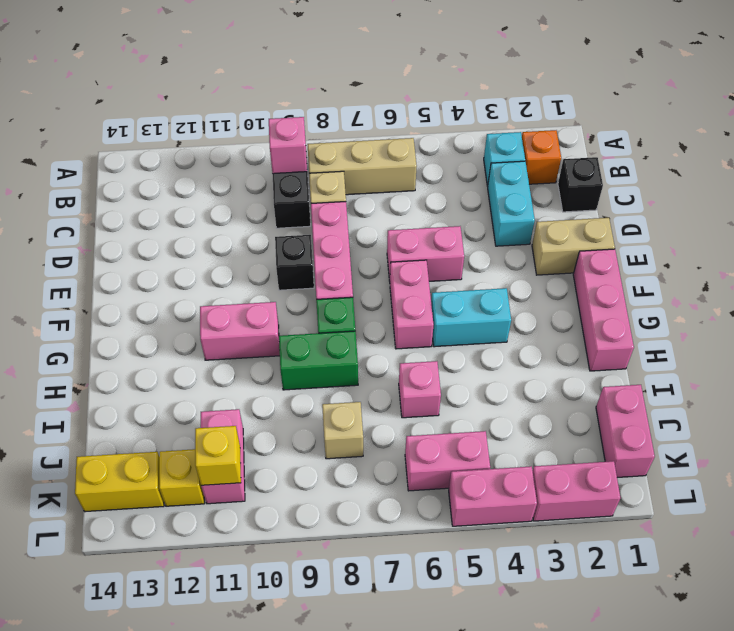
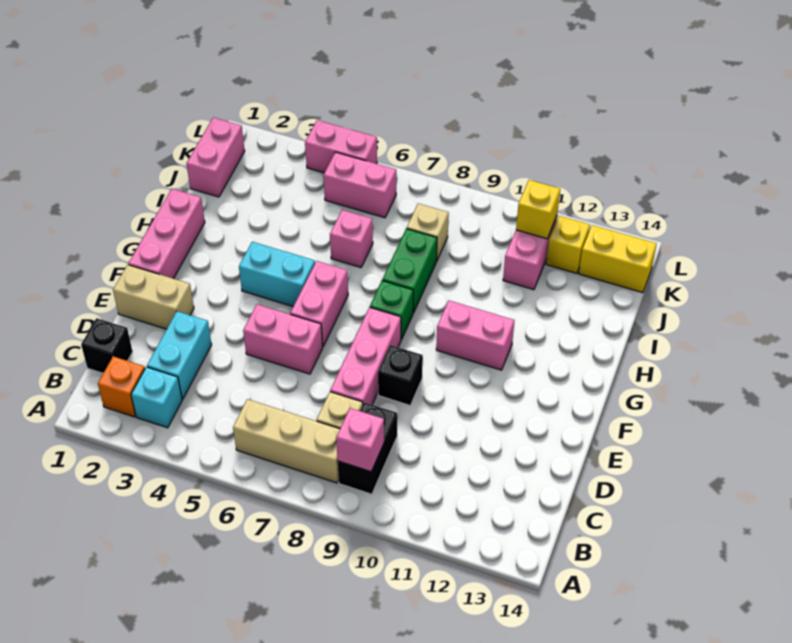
green brick H8:H9 level 1 -> green brick H8:I8 level 1
pink brick L2:L3 level 1 -> none

